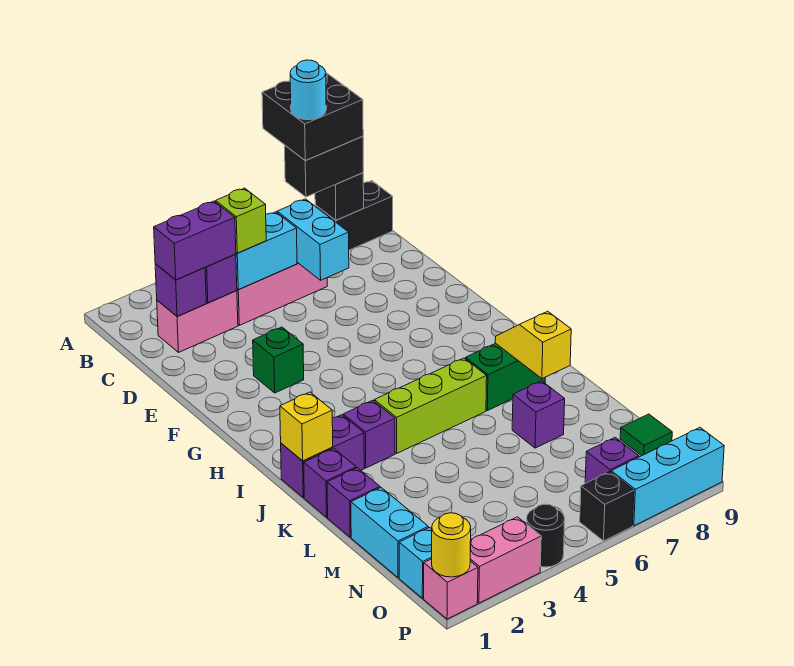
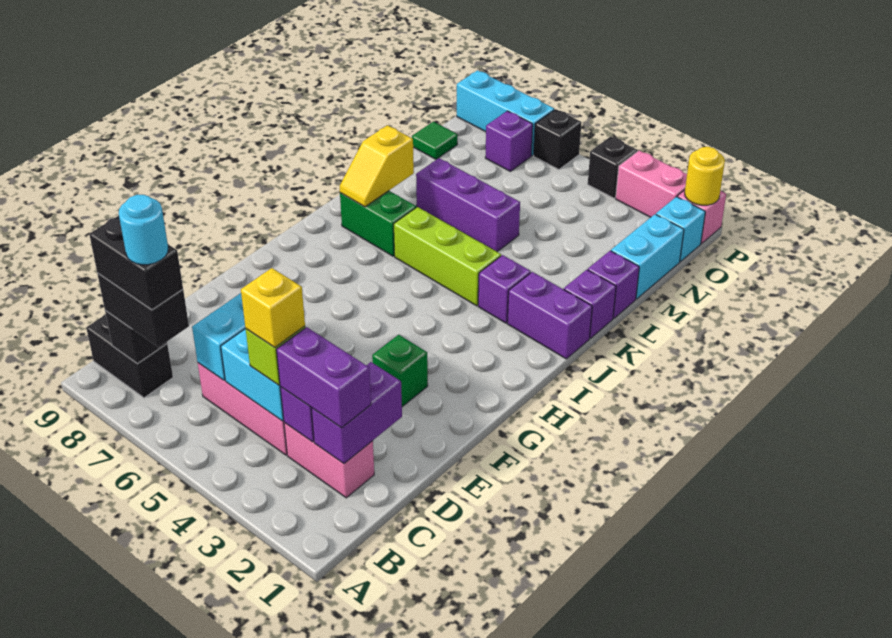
black brick A7:B8 level 4 -> black brick B7:B8 level 4
purple brick C2 level 2 -> purple brick C2:D2 level 2
yellow brick J1 level 2 -> yellow brick C4 level 4
purple brick L7 level 1 -> purple brick L5:L7 level 1
black round brick P4 level 1 -> black brick P4 level 1

